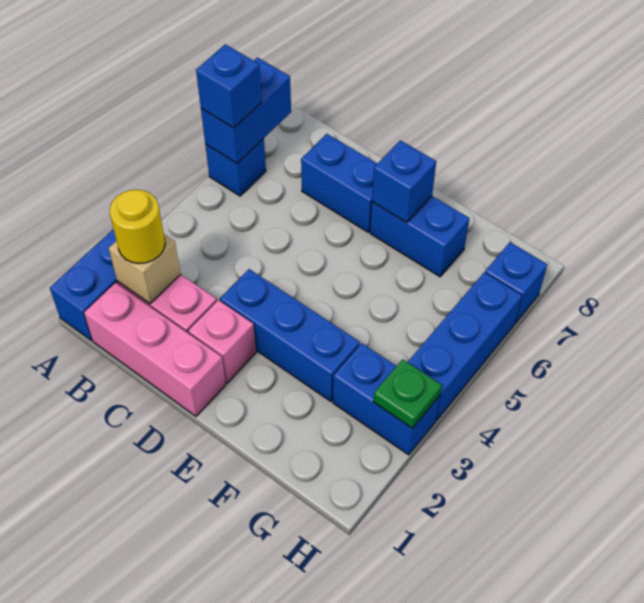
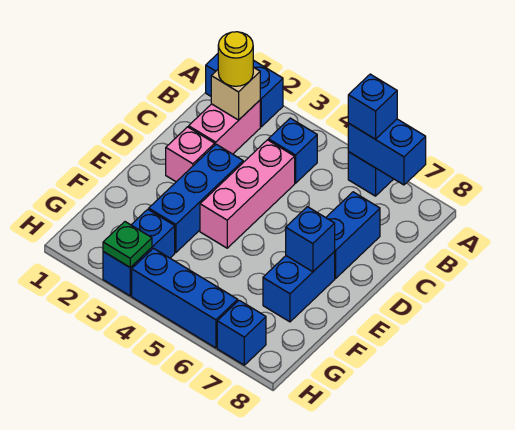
pink brick B1:D1 level 1 -> pink brick C4:E4 level 1
none -> blue brick B4 level 1

